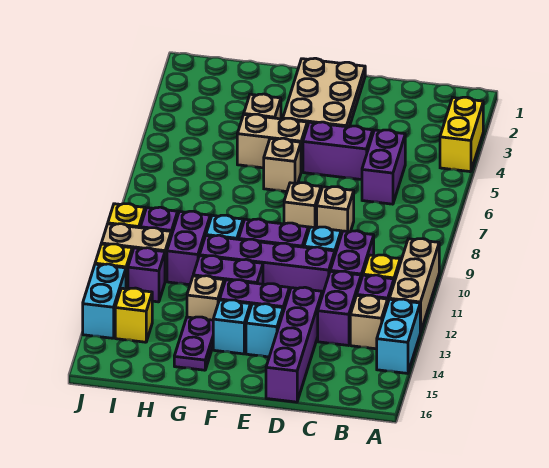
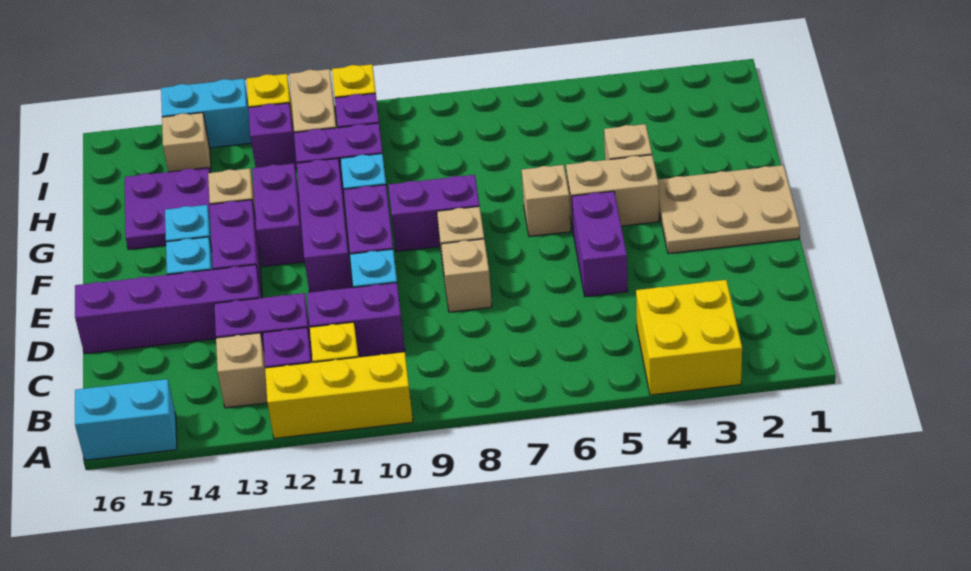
yellow brick A3:A4 level 1 -> yellow brick A3:B4 level 1
tan brick A10:A12 level 1 -> yellow brick A10:A12 level 1
cyan brick A13:A14 level 1 -> cyan brick A15:A16 level 1
purple brick C5:C6 level 1 -> purple brick F8:F9 level 1
purple brick D11:G11 level 1 -> purple brick E11:G11 level 1
tan brick F5:G5 level 1 -> tan brick F4:F5 level 1
purple plate G14:G15 level 1 -> purple plate G14:H15 level 1
yellow brick I14 level 1 -> tan brick I14 level 1

